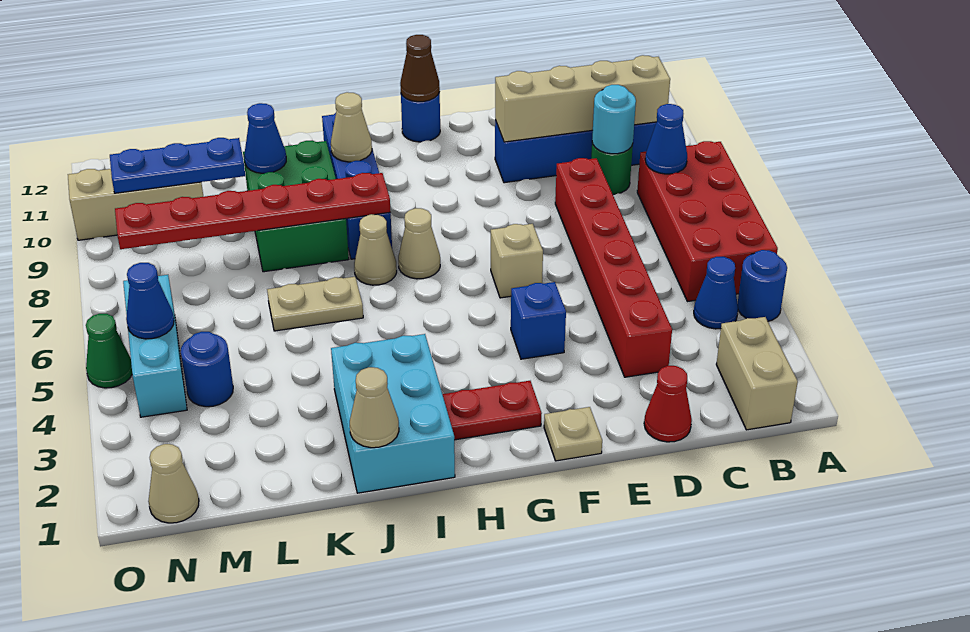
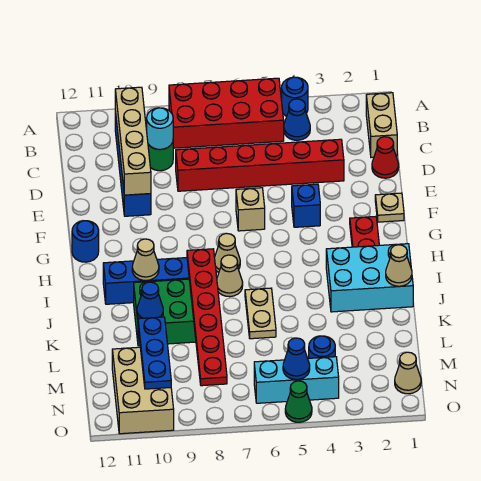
tan brick B1:B2 level 1 -> tan brick B1:C1 level 1
blue cone B8 level 2 -> none
brown cone G12 level 2 -> none
tan brick M10:O10 level 1 -> tan brick M10:O11 level 1

